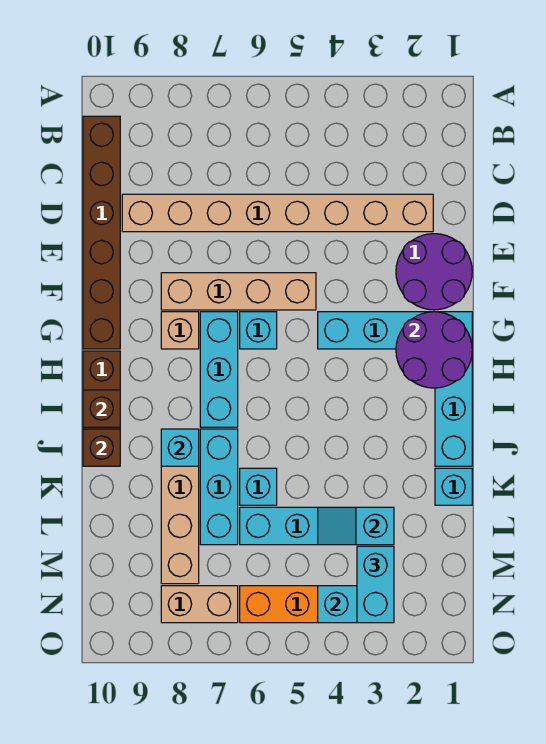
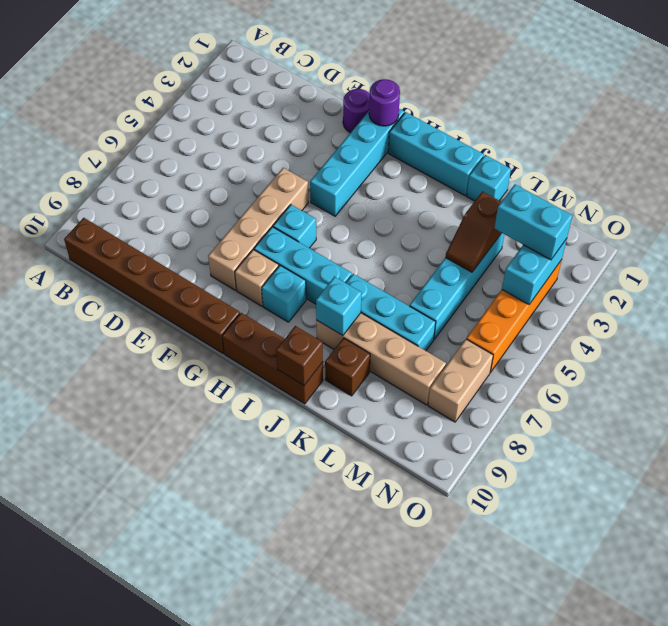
tan brick D2:D9 level 1 -> none
purple round brick E1:F2 level 1 -> purple round brick F1 level 1
purple round brick G1:H2 level 2 -> purple round brick G1 level 2
brown brick I10 level 2 -> brown brick K9 level 1
cyan brick K6 level 1 -> cyan brick H8 level 1
cyan slope L3:L4 level 2 top 3 -> brown slope L3:L4 level 2 top 3

